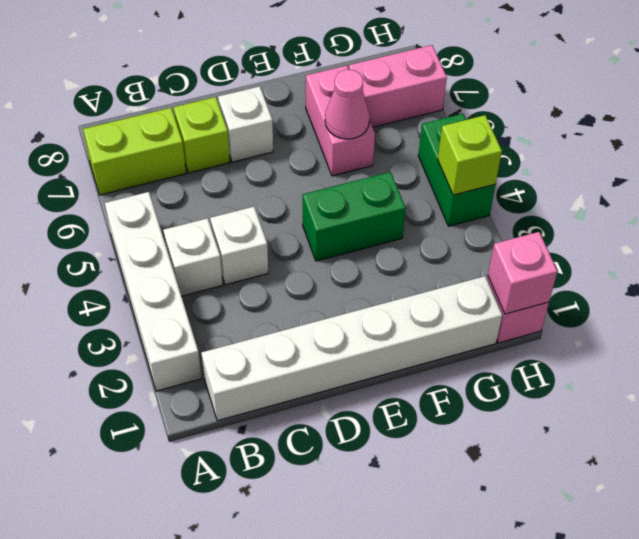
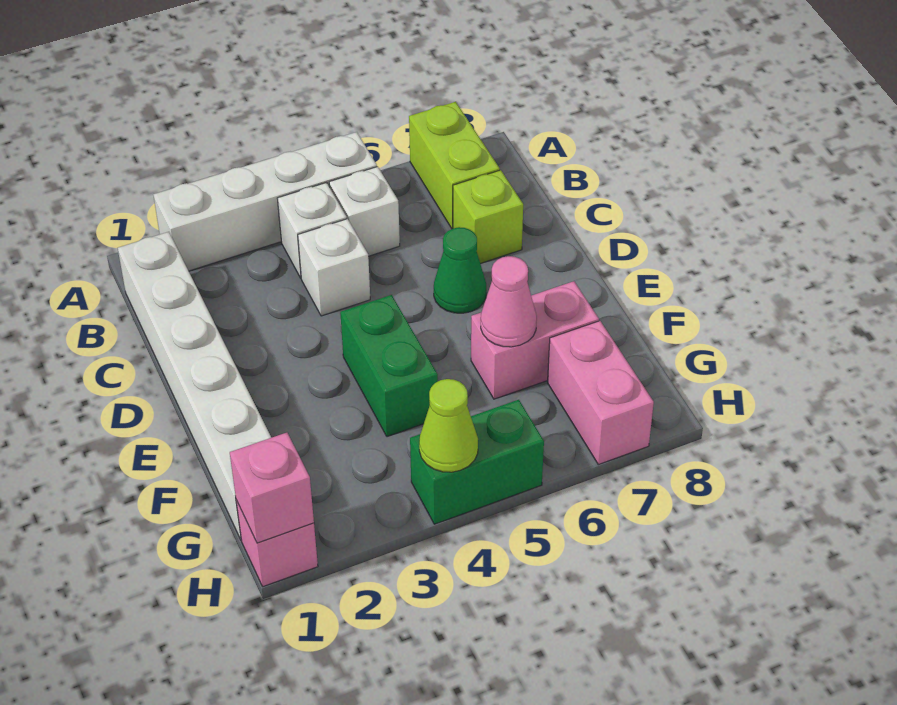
none -> green cone D6 level 1
white brick D7 level 1 -> white brick B5 level 1
lime brick H4 level 2 -> lime cone H4 level 2

